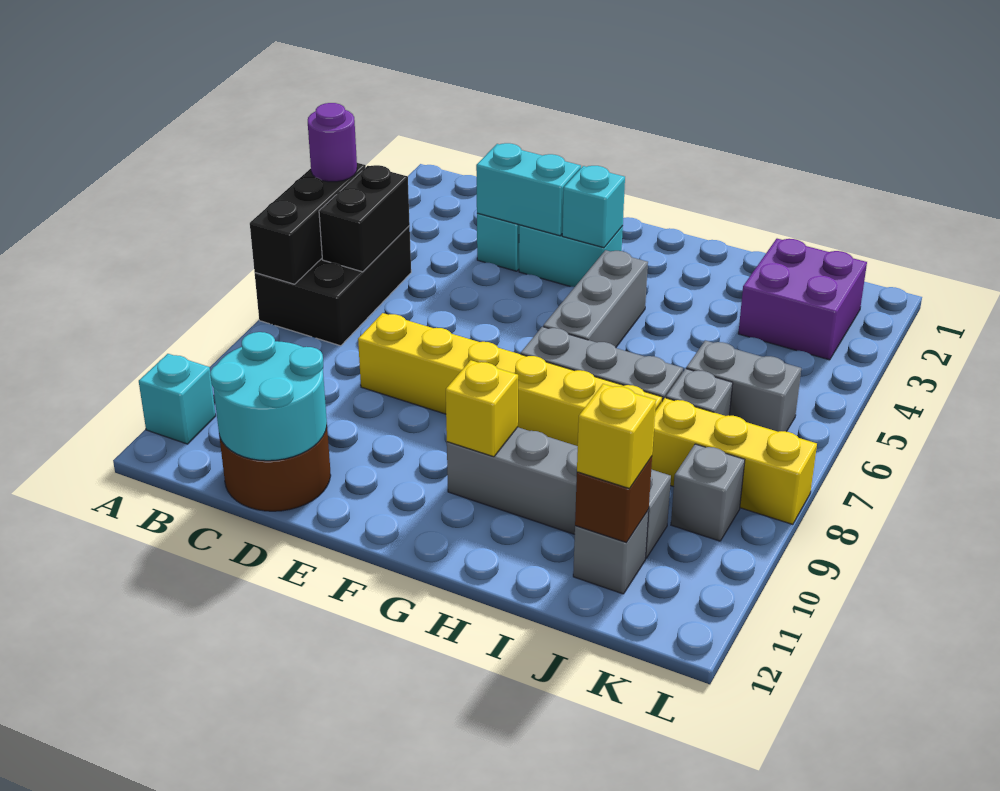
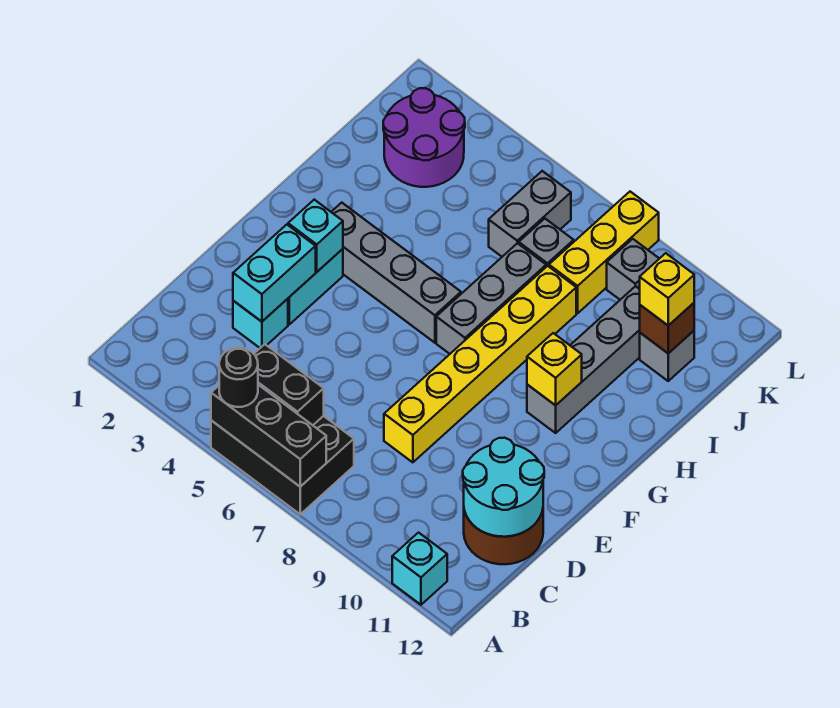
purple round brick A5 level 3 -> black round brick A5 level 3
grey brick G4:G6 level 1 -> grey brick G3:G6 level 1
purple brick J2:K3 level 1 -> purple round brick J2:K3 level 1

